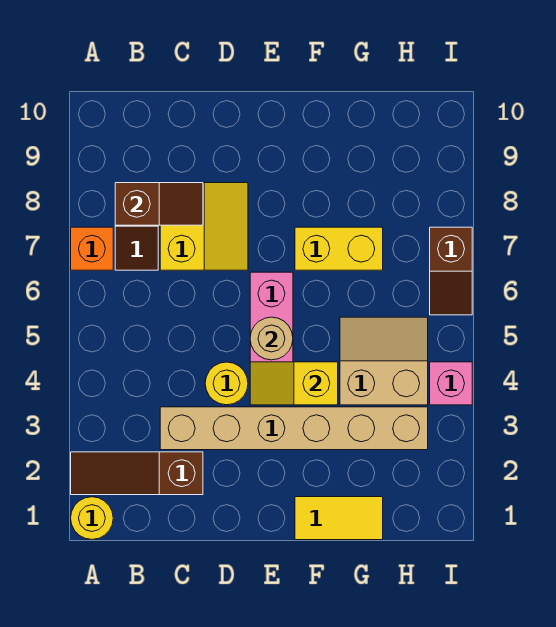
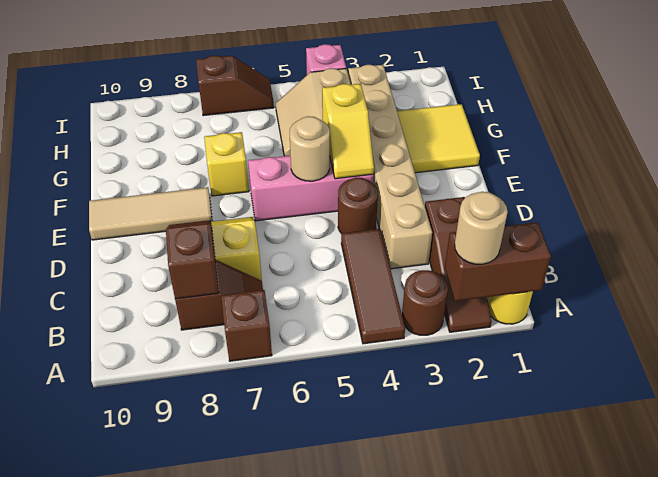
none -> brown brick A1:A2 level 2
none -> tan round brick A2 level 3
none -> brown round brick A3 level 1
none -> brown tile A4:C4 level 1
orange brick A7 level 1 -> brown brick A7 level 1
yellow round brick D4 level 1 -> brown round brick D4 level 1
none -> tan tile E8:E10 level 1
yellow tile F1:G1 level 1 -> yellow tile F1:G2 level 1
yellow brick F7:G7 level 1 -> yellow brick F7 level 1

